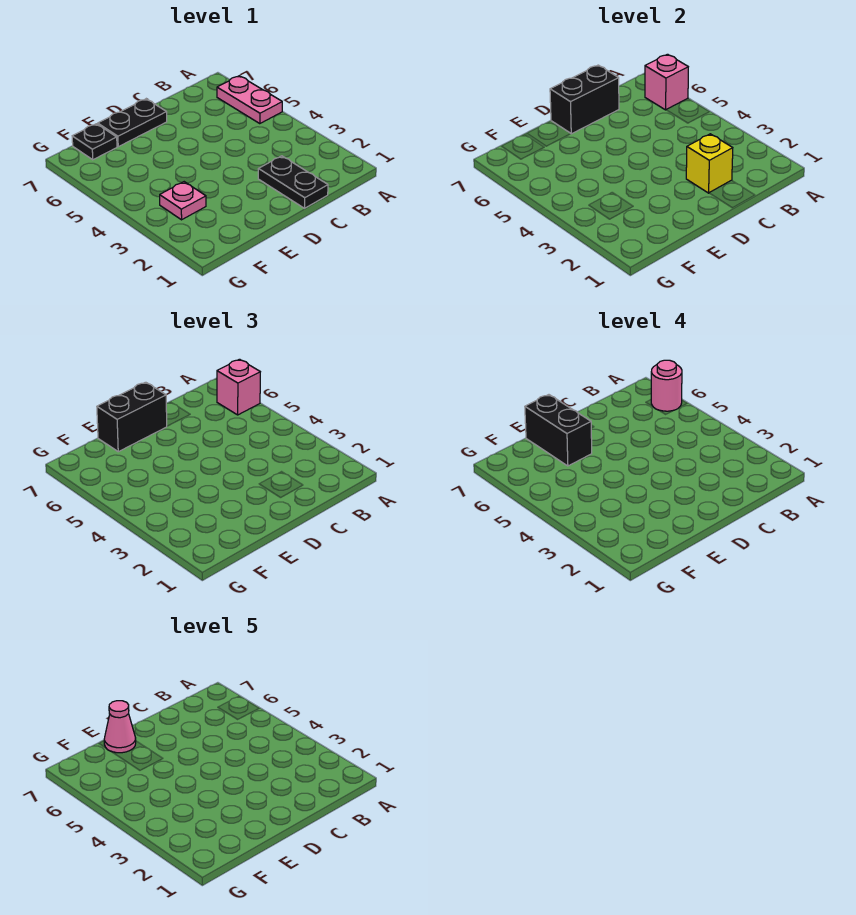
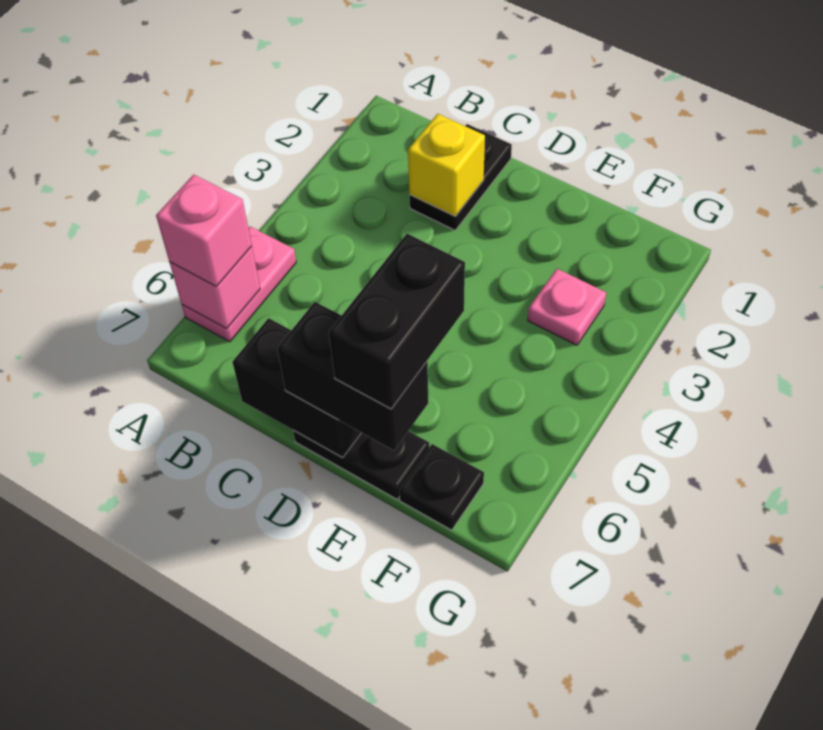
pink round brick A6 level 4 -> none
pink cone E7 level 5 -> none

